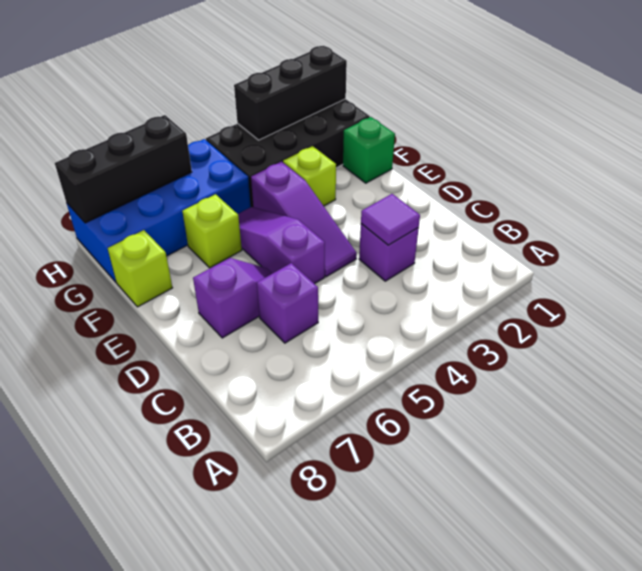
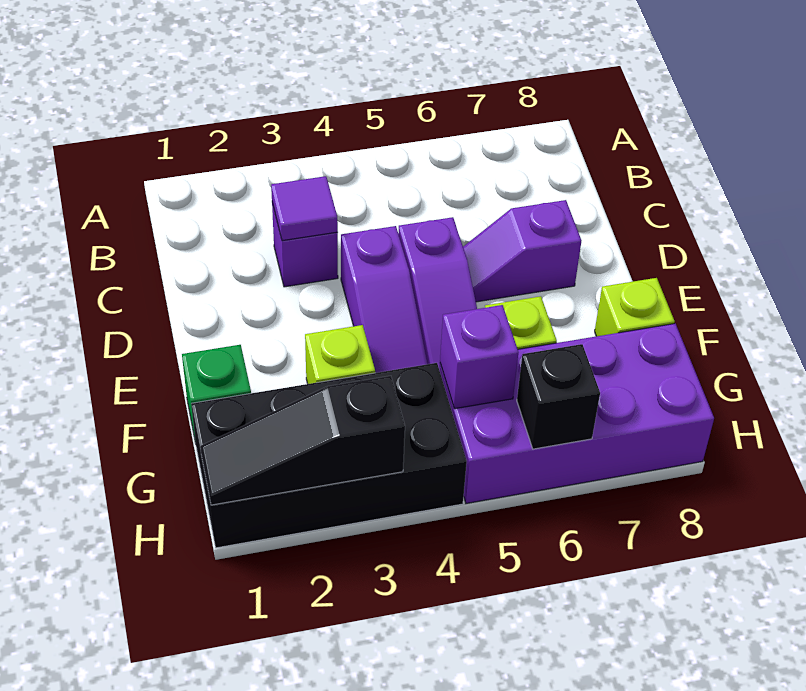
purple brick C6 level 1 -> purple brick G5 level 2
purple slope D4:F4 level 1 top F -> purple slope D4:F4 level 1 top D
blue brick G5:H8 level 1 -> purple brick G5:H8 level 1
black brick H1:H3 level 2 -> black slope H1:H3 level 2 top 3
black brick H6:H8 level 2 -> black brick H6 level 2

